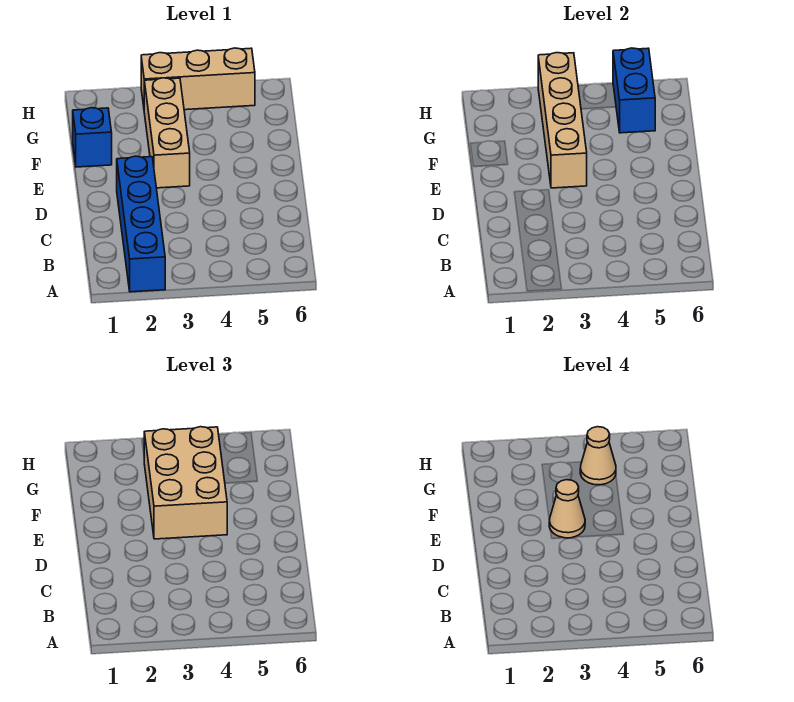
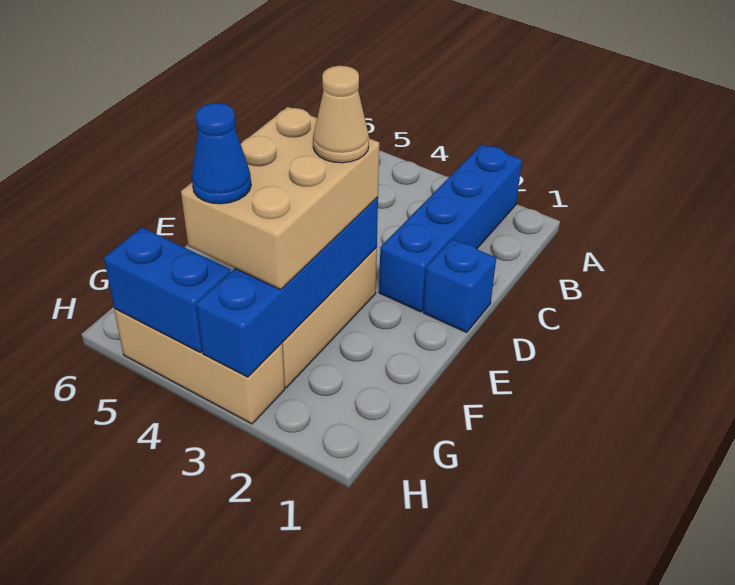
tan brick E3:H3 level 2 -> blue brick E3:H3 level 2
blue brick F1 level 1 -> blue brick D1 level 1
tan cone G4 level 4 -> blue cone G4 level 4
blue brick G5:H5 level 2 -> blue brick H4:H5 level 2

